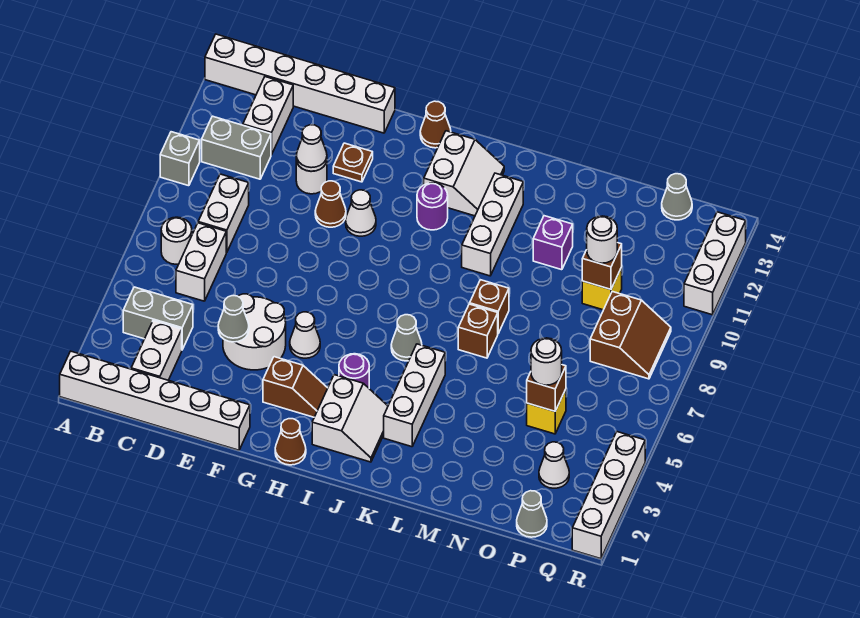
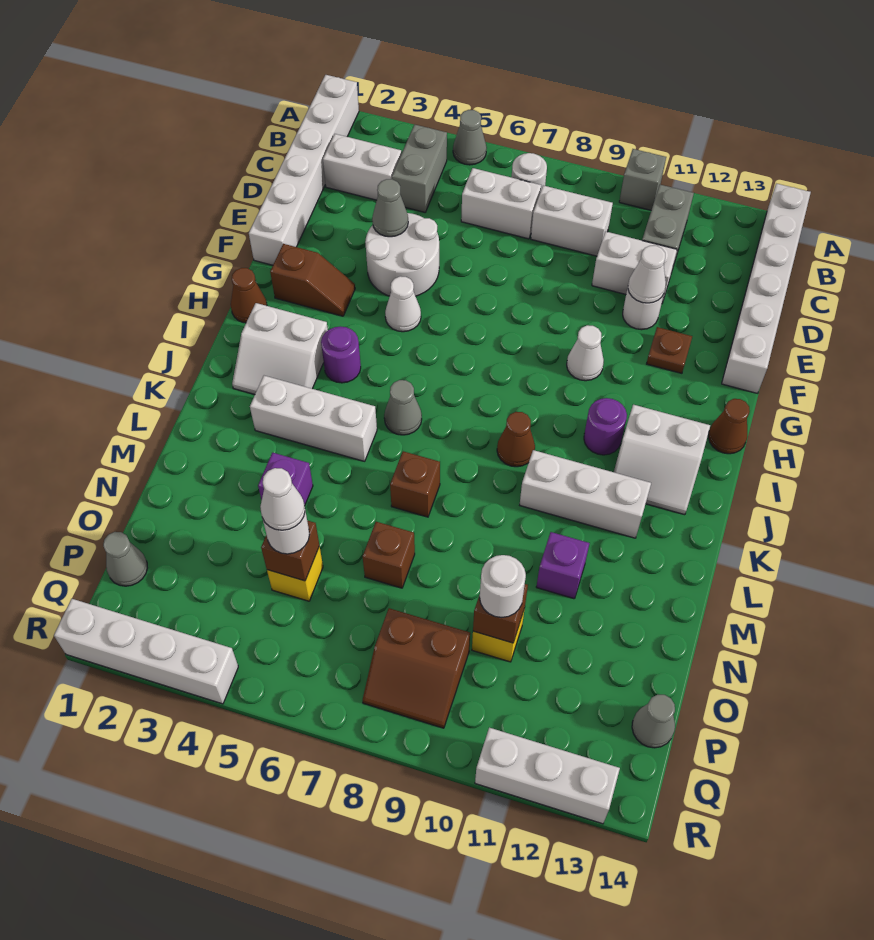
none -> grey cone A5 level 1
white brick C12:C13 level 1 -> white brick D10:D11 level 1
brown cone F10 level 1 -> brown cone J9 level 1
brown slope G3:H3 level 1 top G -> brown slope G2:G3 level 1 top 2
brown brick L8 level 1 -> brown brick N7 level 1
none -> purple brick M4 level 1
white cone P3 level 1 -> white cone O5 level 4

